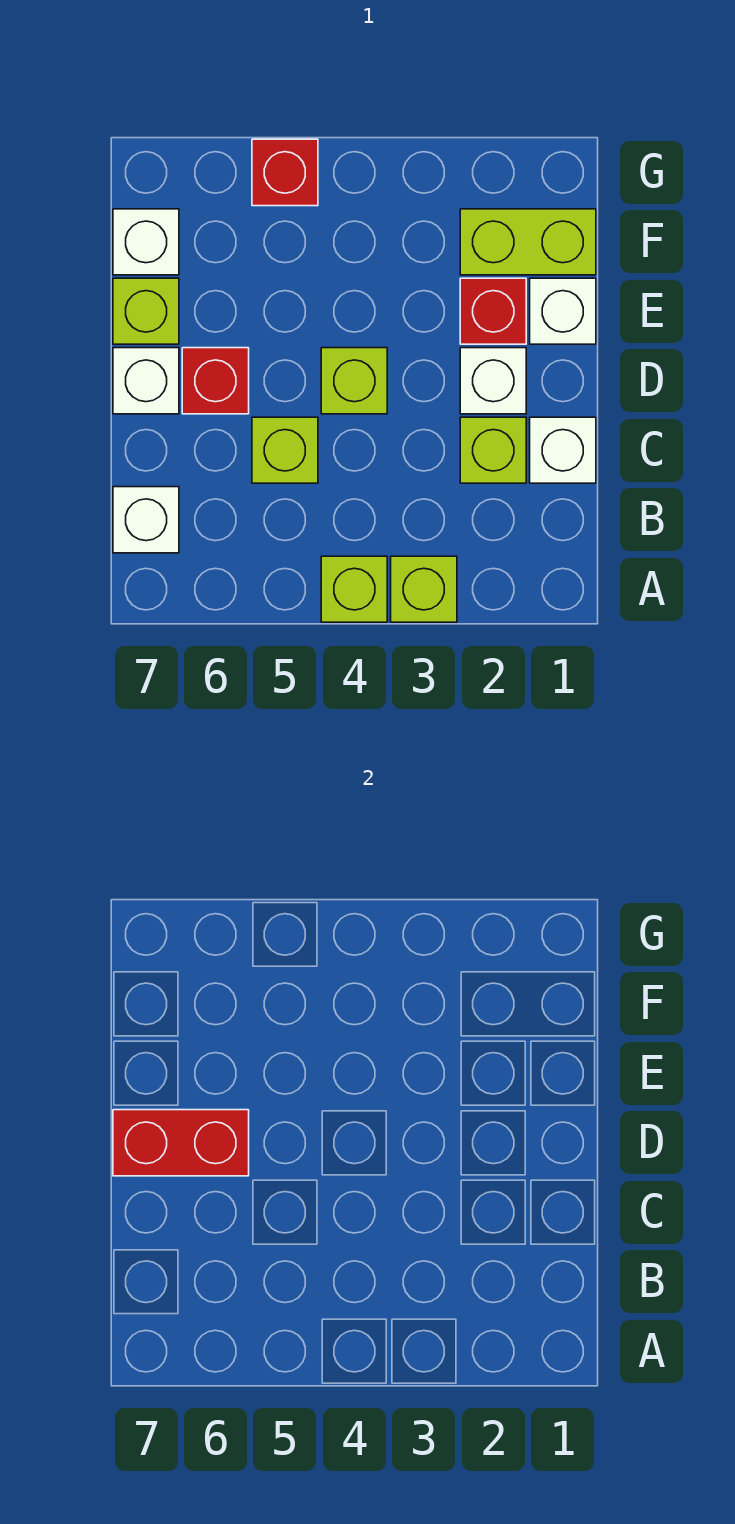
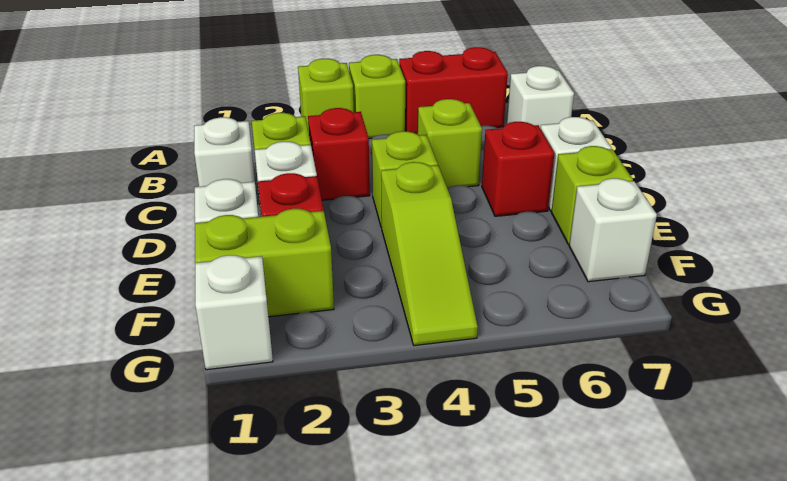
red brick D6:D7 level 2 -> red brick A5:A6 level 1
none -> lime slope E4:G4 level 1 top E
none -> white brick G1 level 1
red brick G5 level 1 -> red brick C3 level 1

